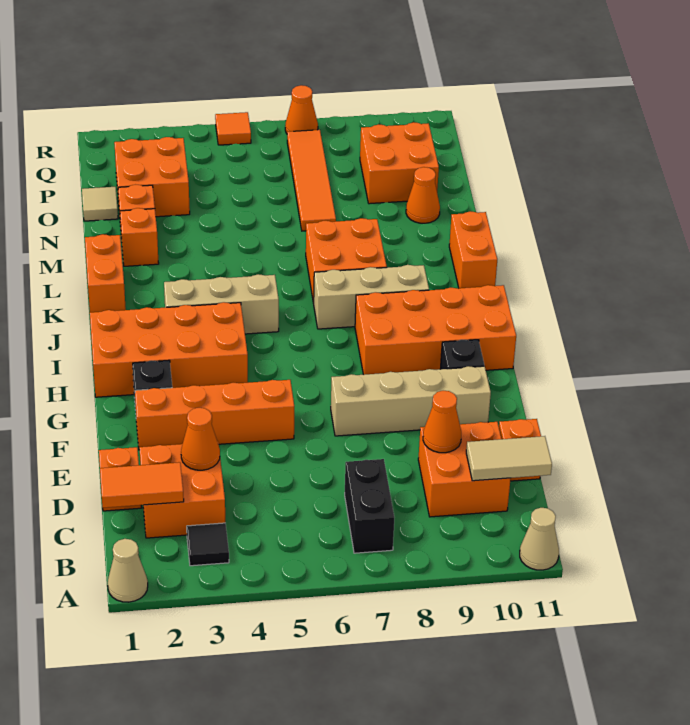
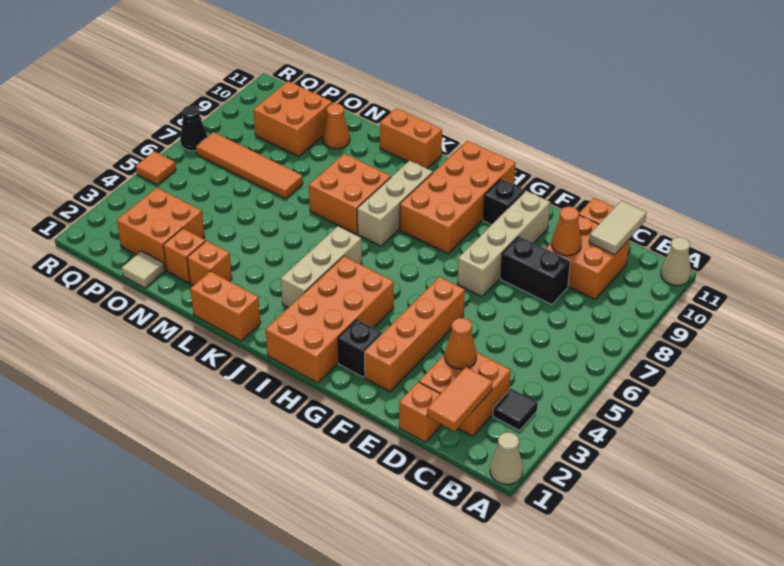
black brick B7:C7 level 1 -> black brick D8:E8 level 1
orange cone R7 level 1 -> black cone R7 level 1

